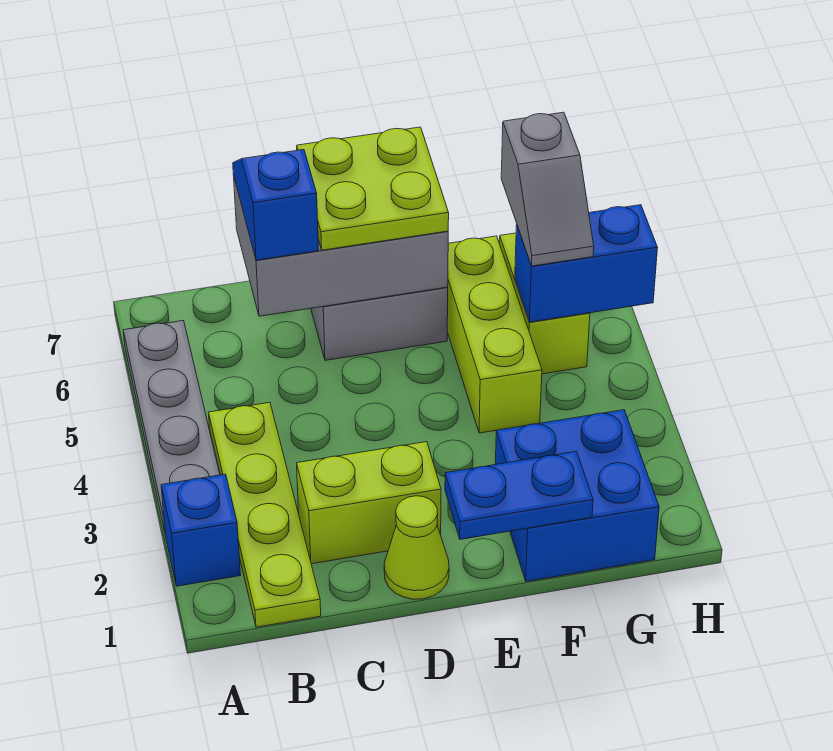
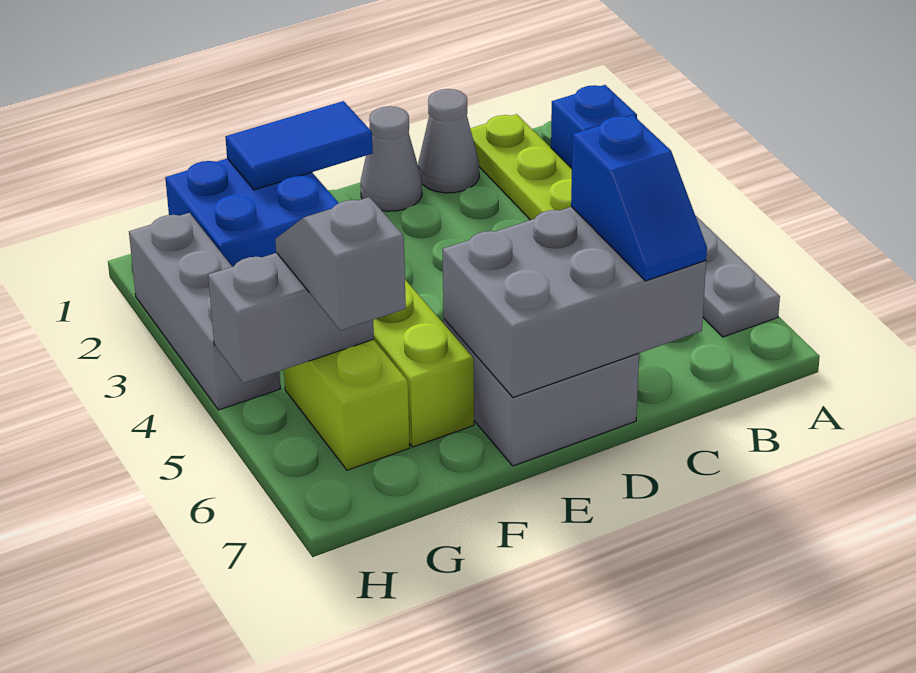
none -> grey cone C1 level 1
lime brick C2:D2 level 1 -> none
lime cone D1 level 1 -> grey cone D1 level 1
lime plate D6:E7 level 3 -> none
blue plate E1:F1 level 2 -> blue tile E1:F1 level 2
blue brick G5:H5 level 2 -> grey brick G5:H5 level 2
none -> grey brick H2:H4 level 1

